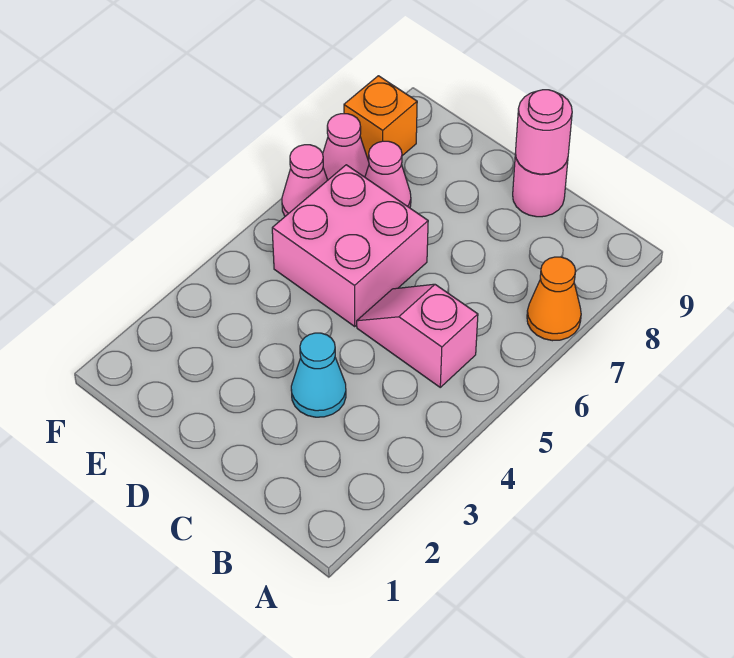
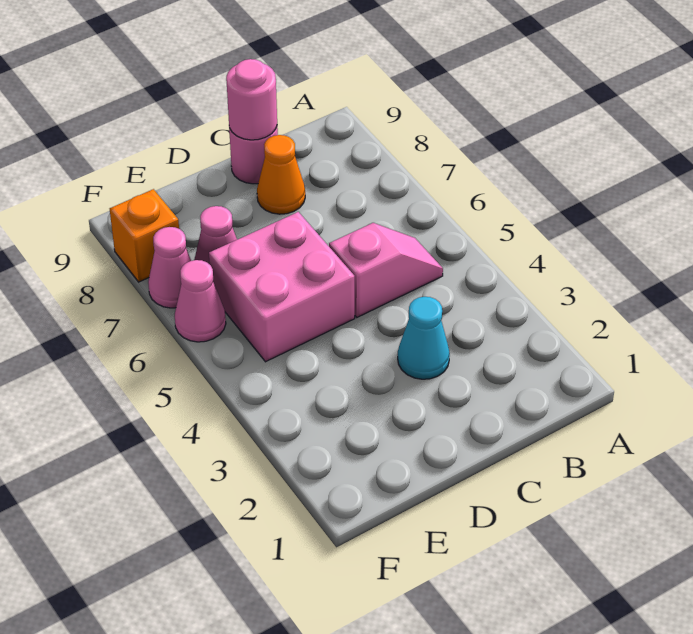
orange cone A7 level 1 -> orange cone C8 level 1
pink slope B5:C5 level 1 top B -> pink slope B5:C5 level 1 top C

